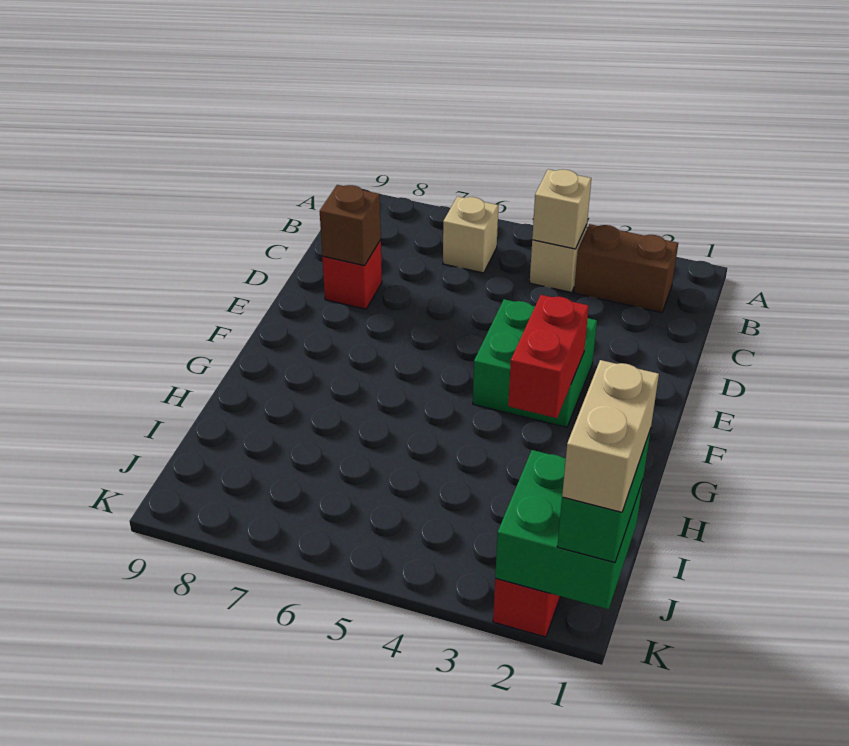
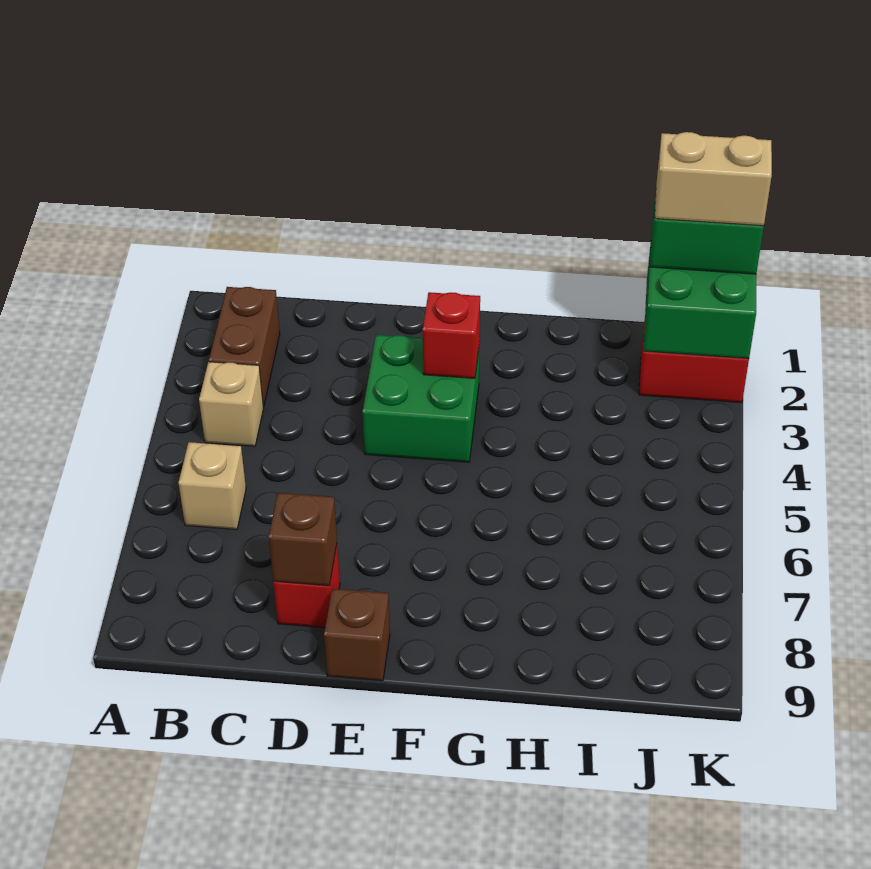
tan brick B4 level 2 -> none
none -> brown brick E9 level 1
red brick F3:G3 level 2 -> red brick F3 level 2

